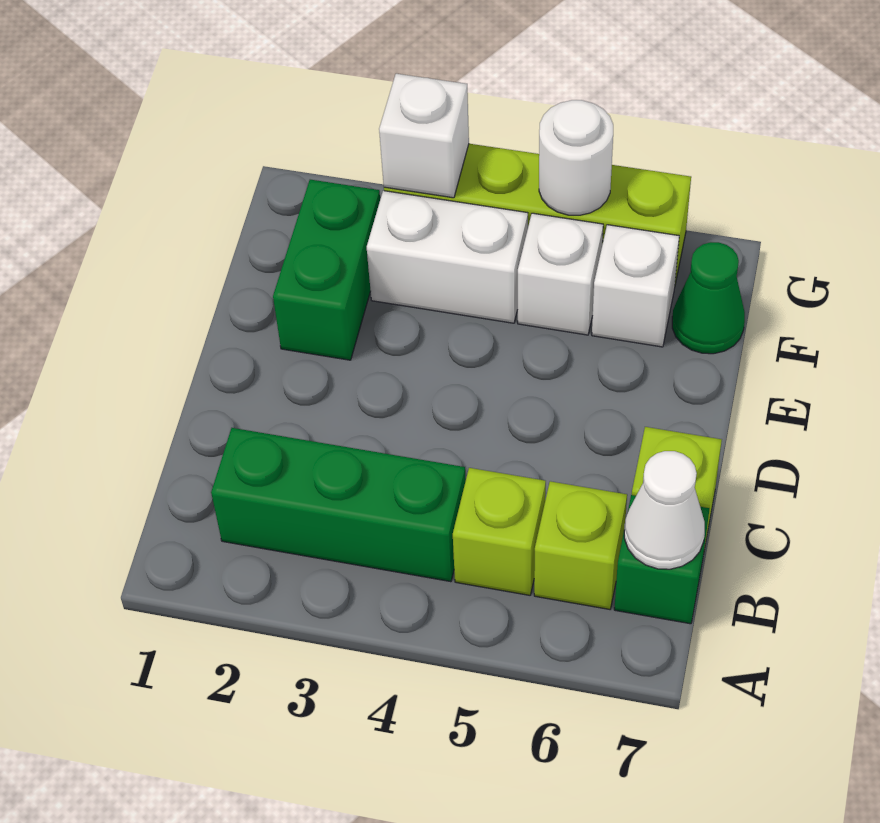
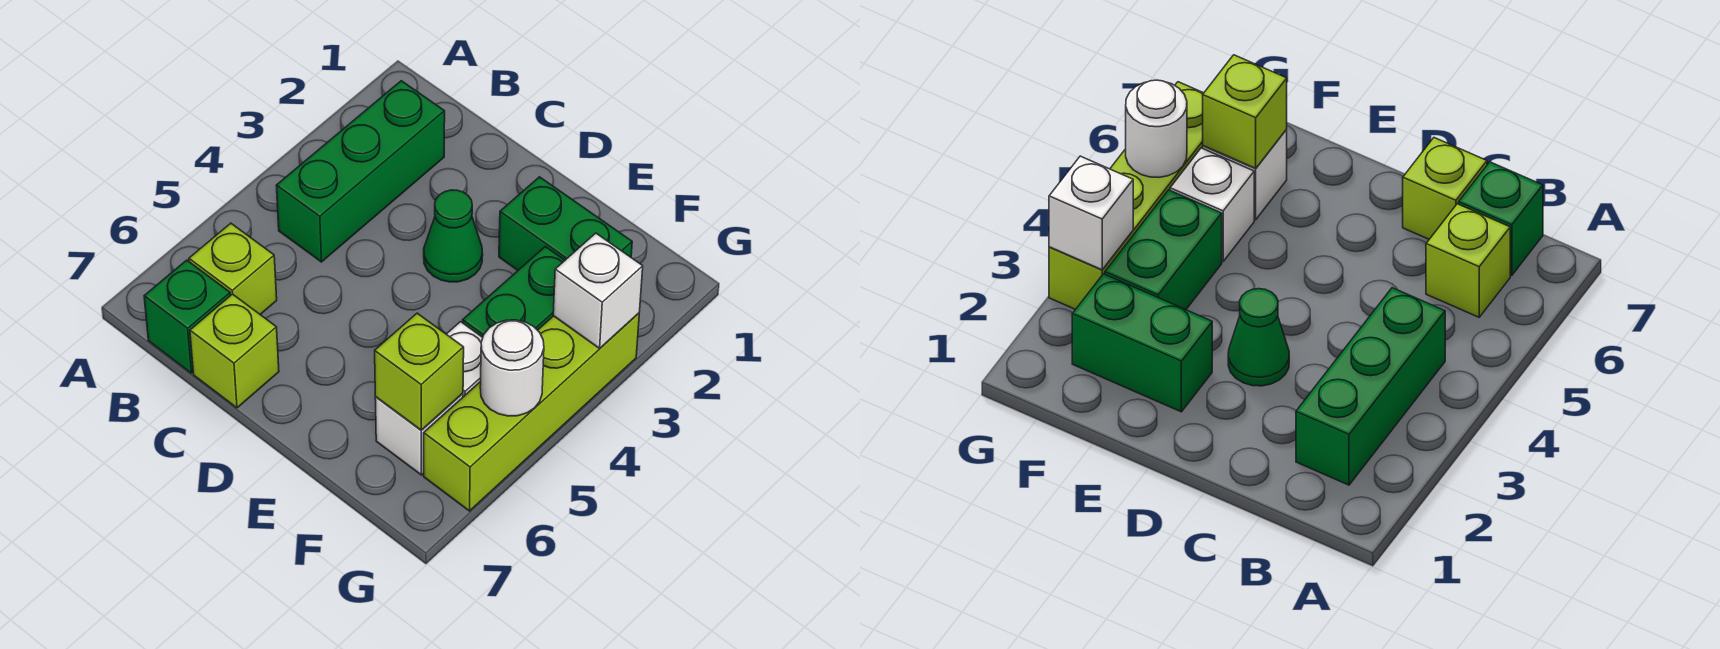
lime brick B5 level 1 -> lime brick F6 level 2
white cone B7 level 2 -> none
white brick F3:F4 level 1 -> green brick F3:F4 level 1
green cone F7 level 1 -> green cone D3 level 1

